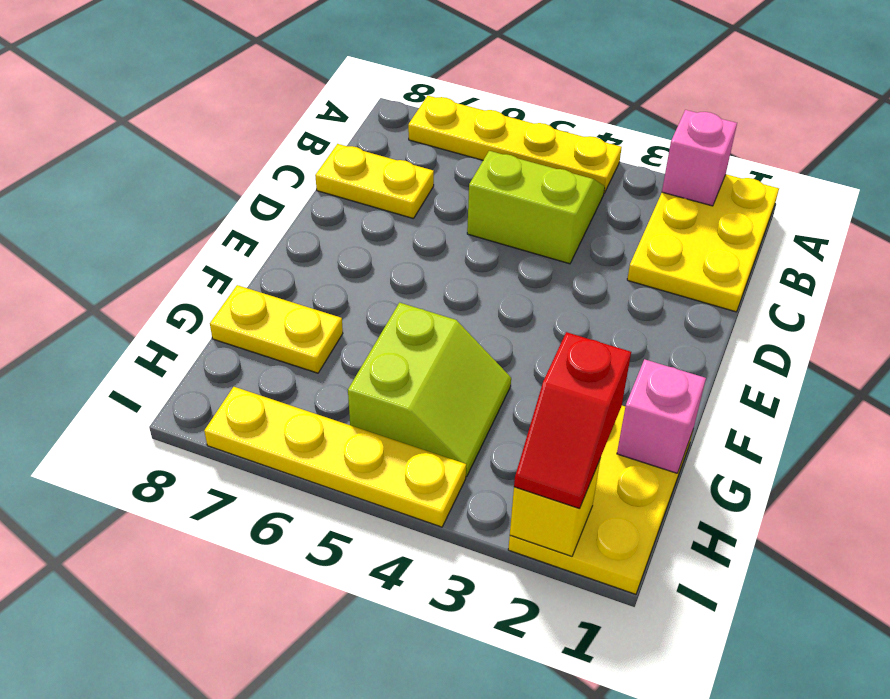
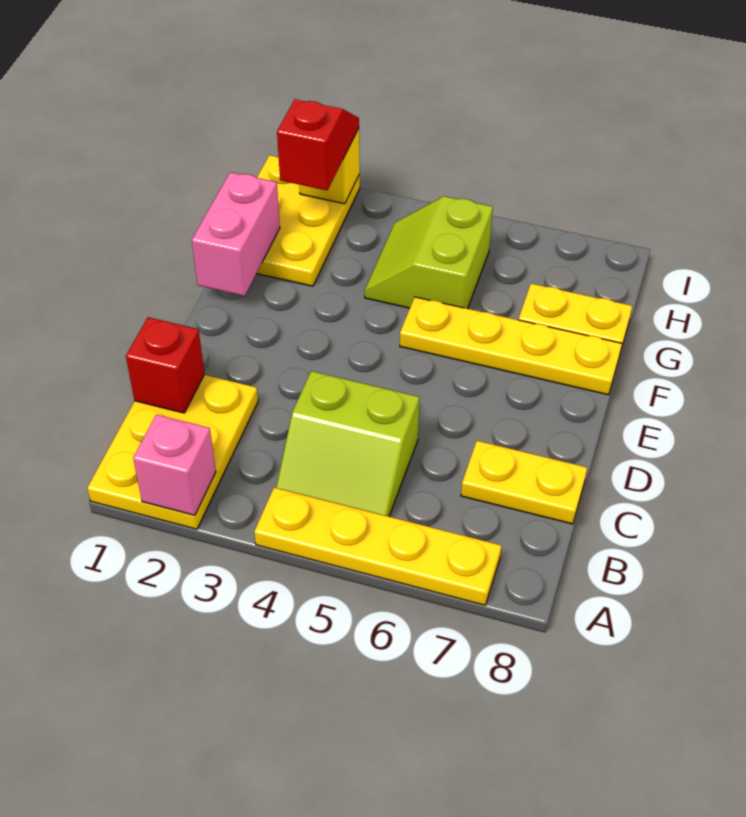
none -> red brick C1 level 2
pink brick G1 level 2 -> pink brick F1:G1 level 2
yellow plate I4:I7 level 1 -> yellow plate F5:F8 level 1

